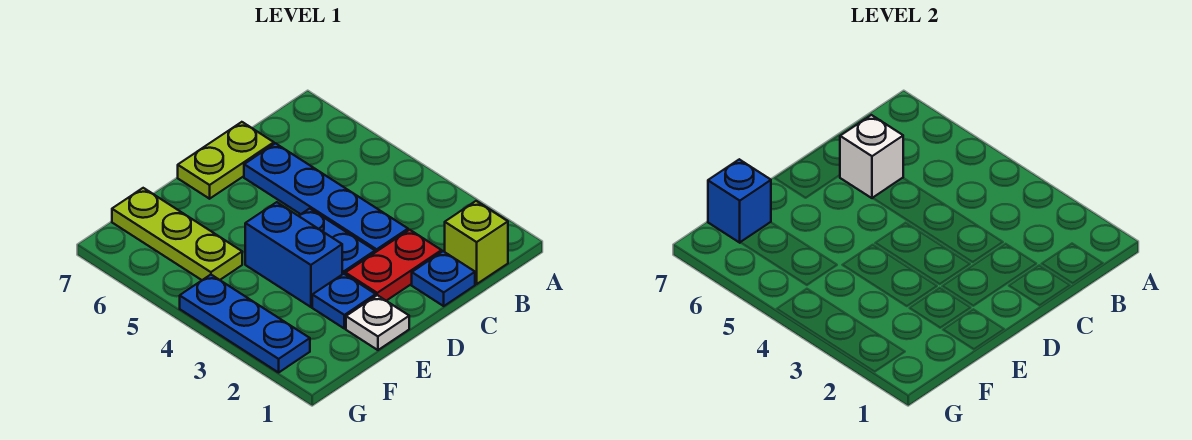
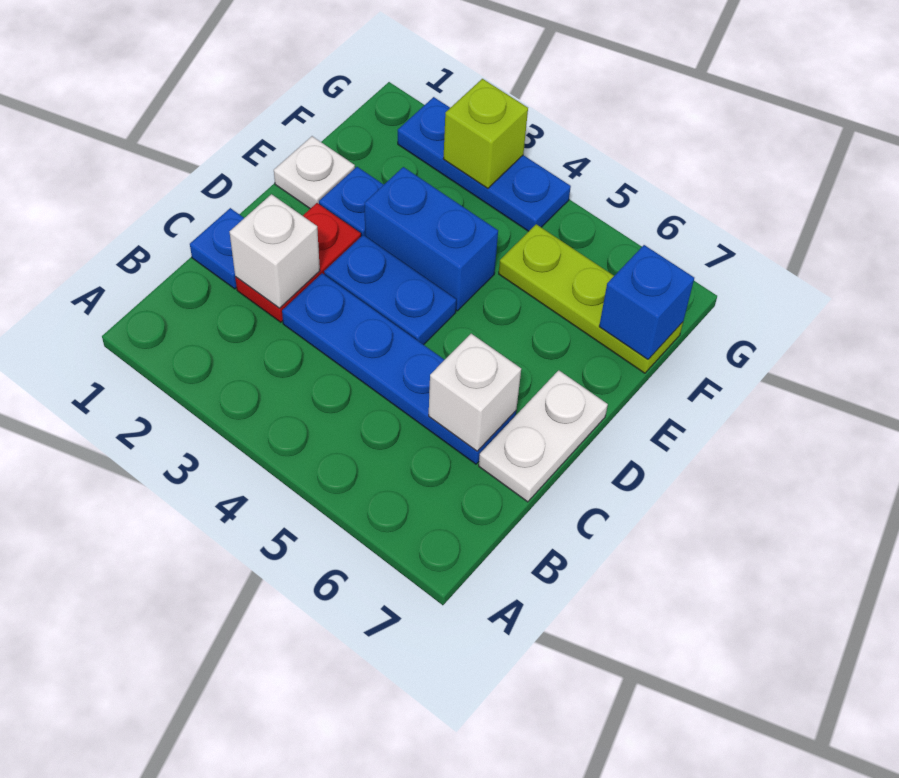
lime brick B1 level 1 -> lime brick G3 level 2
none -> white brick C2 level 2
lime plate C7:D7 level 1 -> white plate C7:D7 level 1

